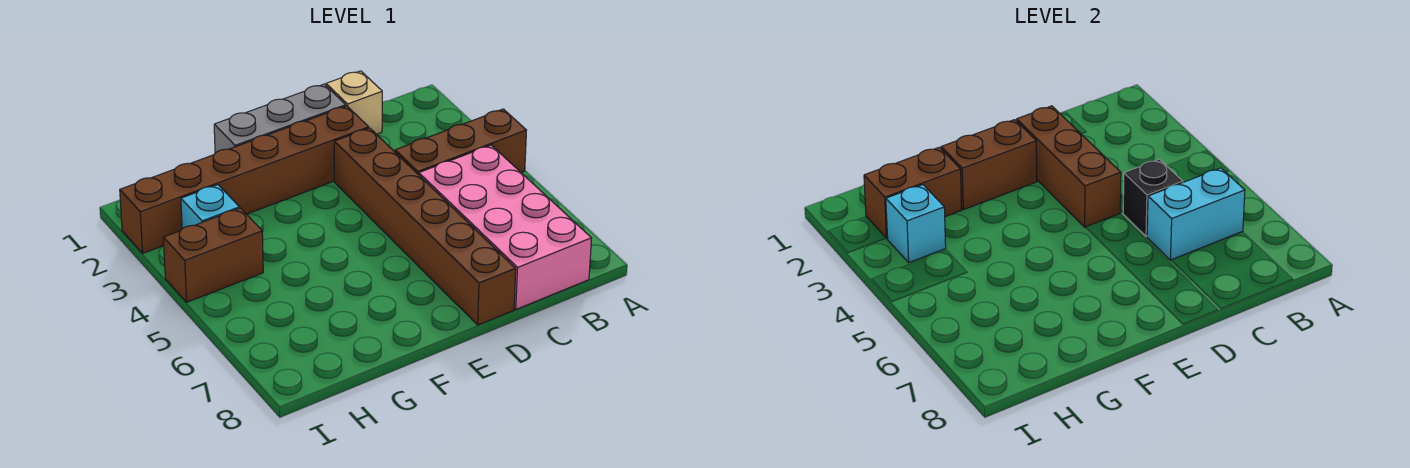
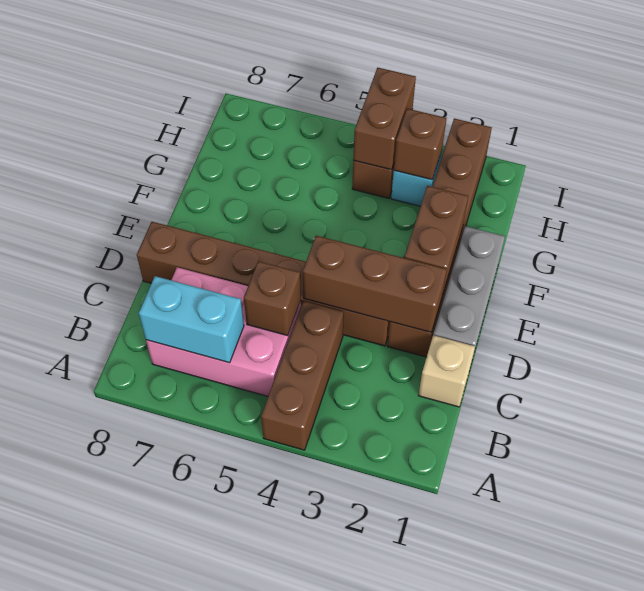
pink brick B5:C8 level 1 -> pink brick B5:C7 level 1
cyan brick B6:C6 level 2 -> cyan brick B6:B7 level 2
black brick C5 level 2 -> brown brick C5 level 2
brown brick G2:H2 level 2 -> brown brick H4:I4 level 2
cyan brick H3 level 2 -> brown brick H3 level 2

